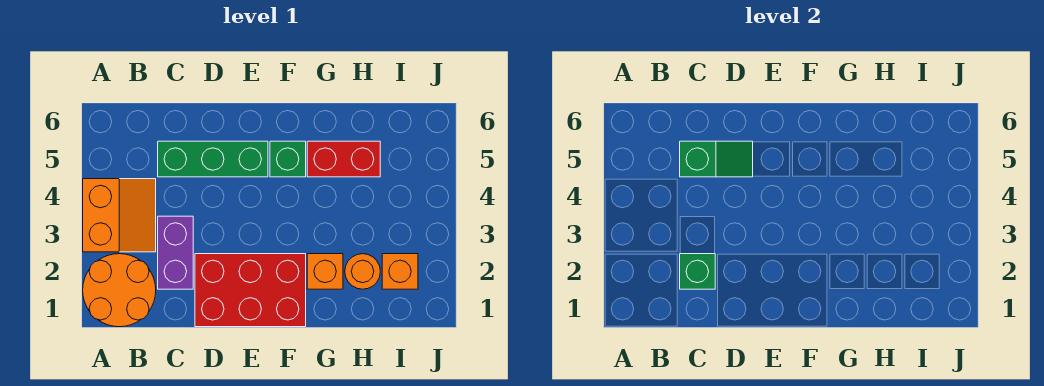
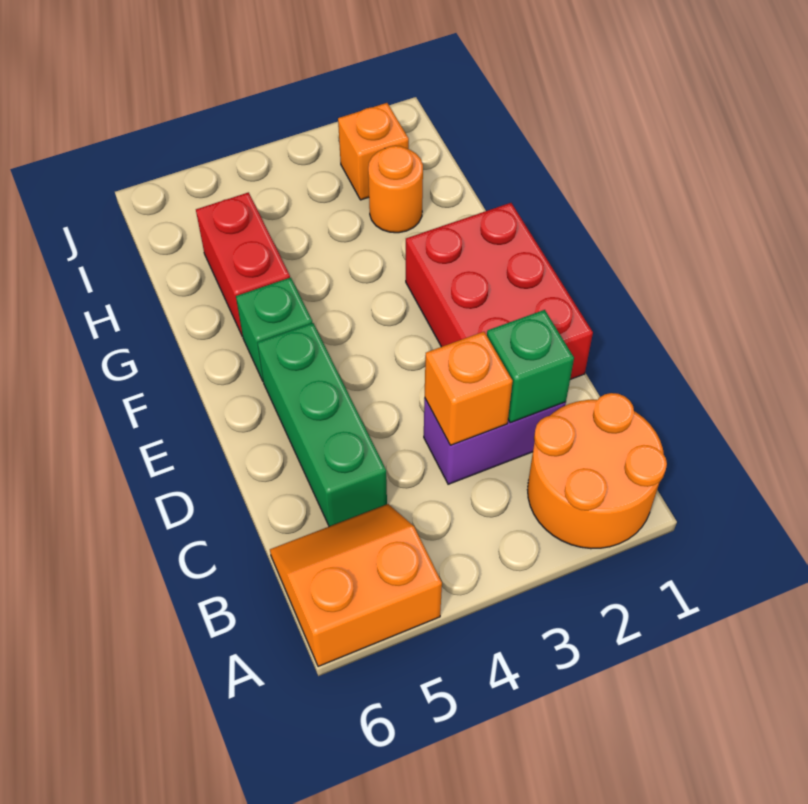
orange slope A3:B4 level 1 top A -> orange slope A5:B6 level 1 top A
green slope C5:D5 level 2 top C -> none
orange brick G2 level 1 -> orange brick C3 level 2

